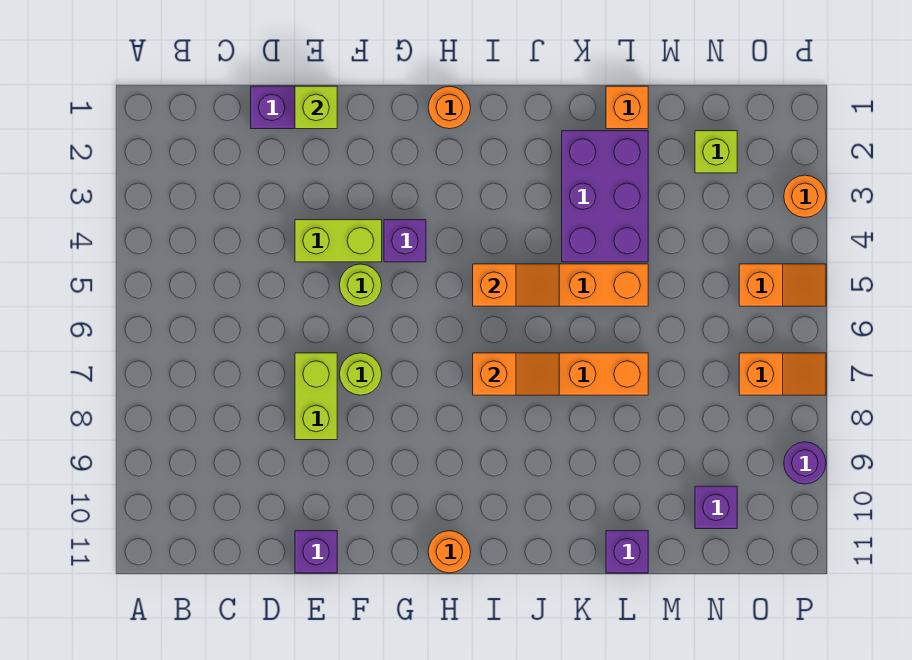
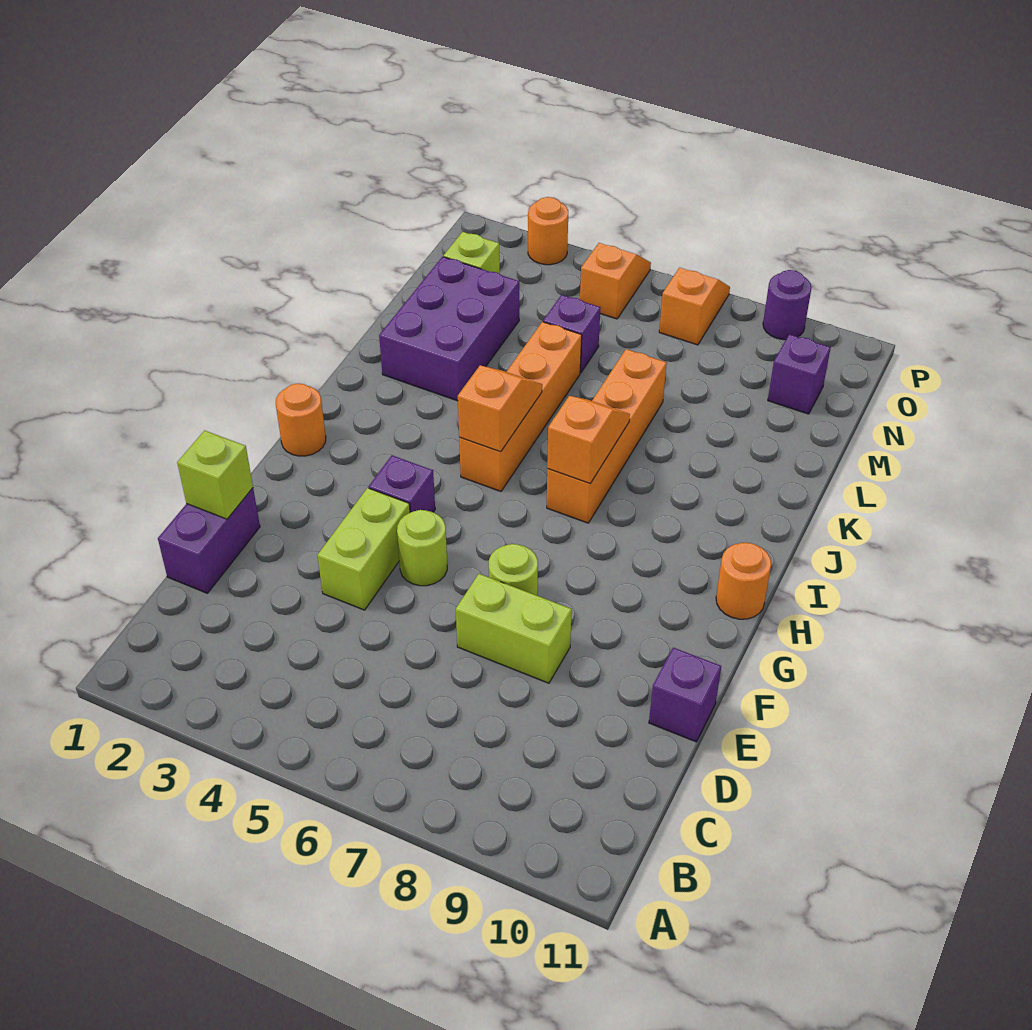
purple brick K2:L4 level 1 -> purple brick K2:M3 level 1
orange brick L1 level 1 -> none
purple brick L11 level 1 -> purple brick M5 level 1

